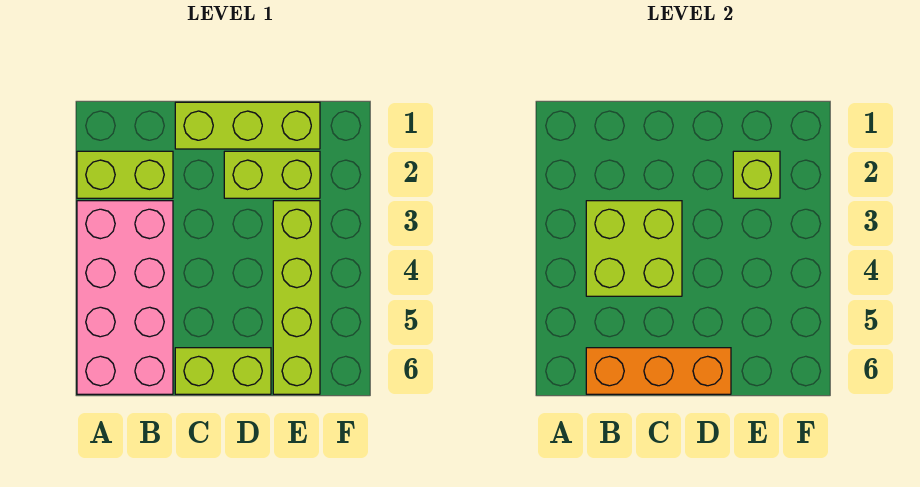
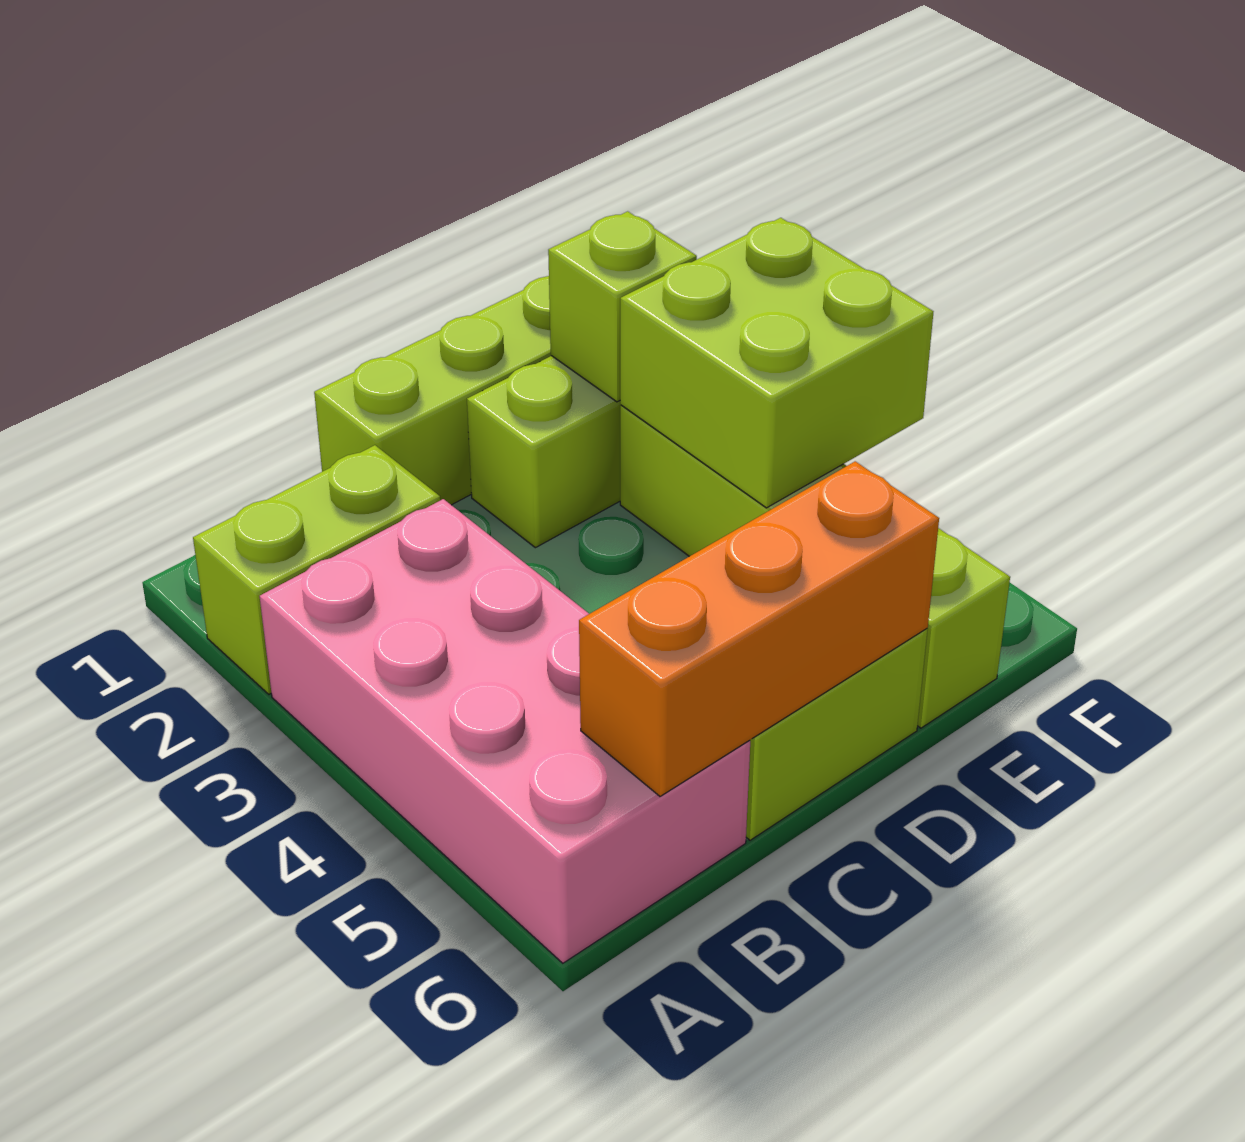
lime brick B3:C4 level 2 -> lime brick E3:F4 level 2

